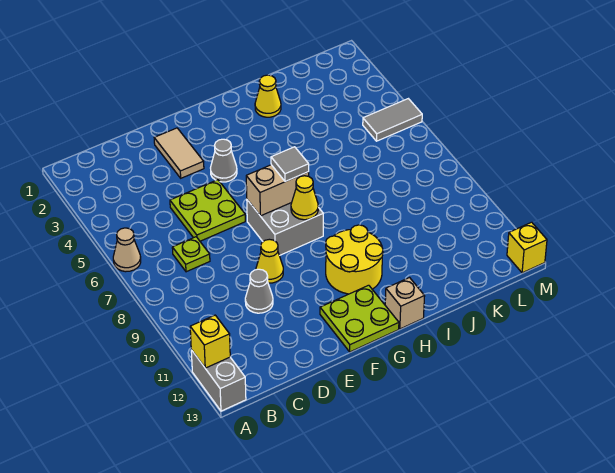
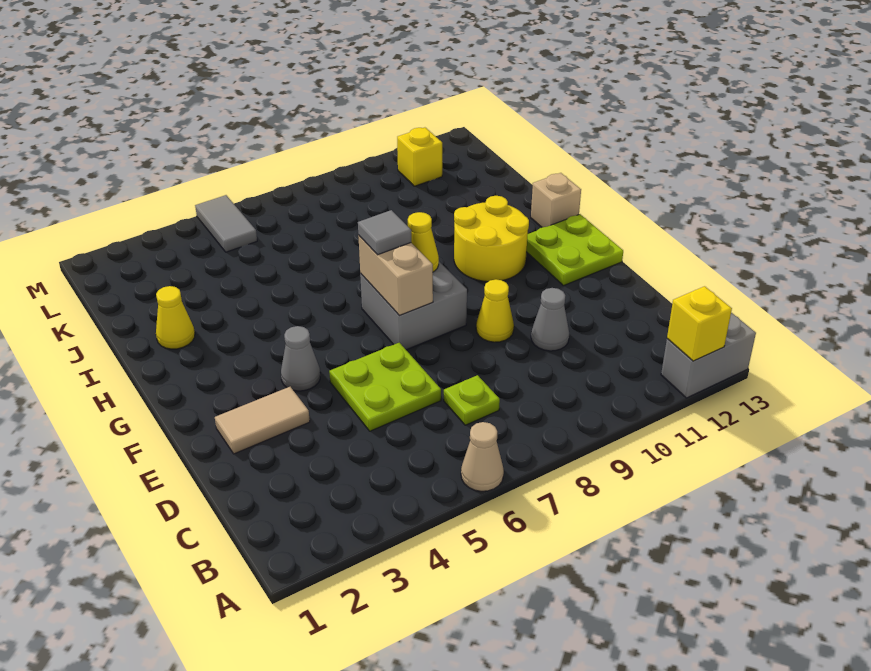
yellow brick M13 level 1 -> yellow brick L11 level 1

